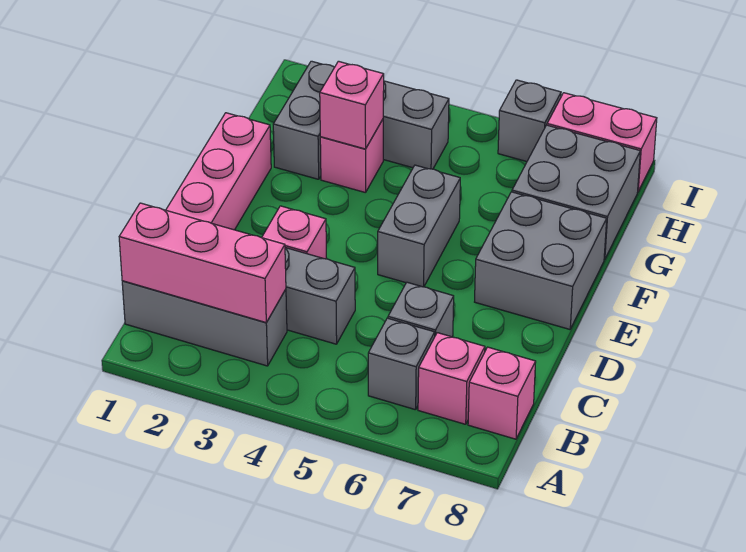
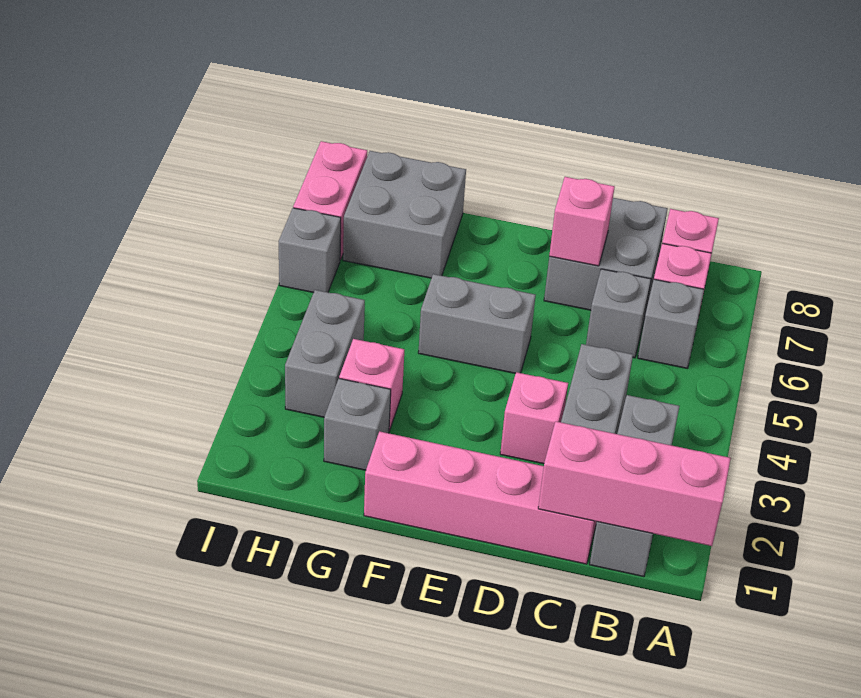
pink brick B1:B3 level 2 -> pink brick A1:C1 level 2
grey brick E7:F8 level 1 -> grey brick C7:D8 level 1
grey brick G2:H2 level 1 -> grey brick G2 level 1
pink brick G3 level 2 -> pink brick D7 level 2

